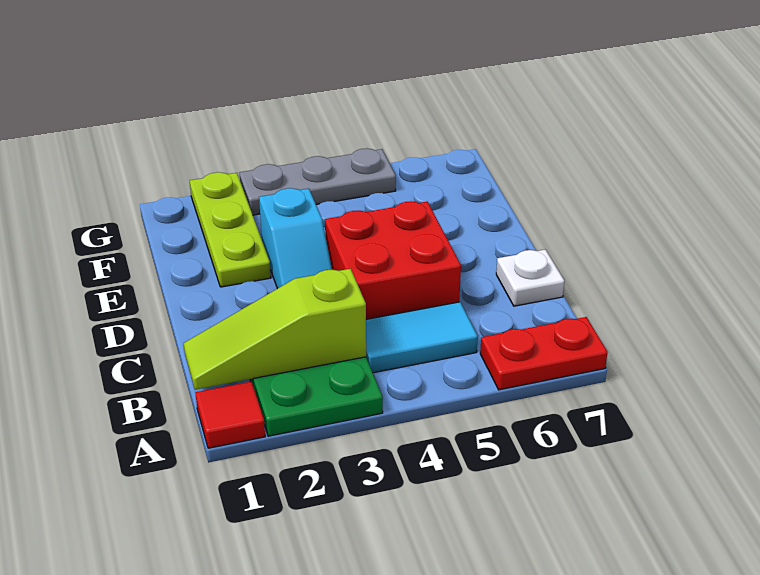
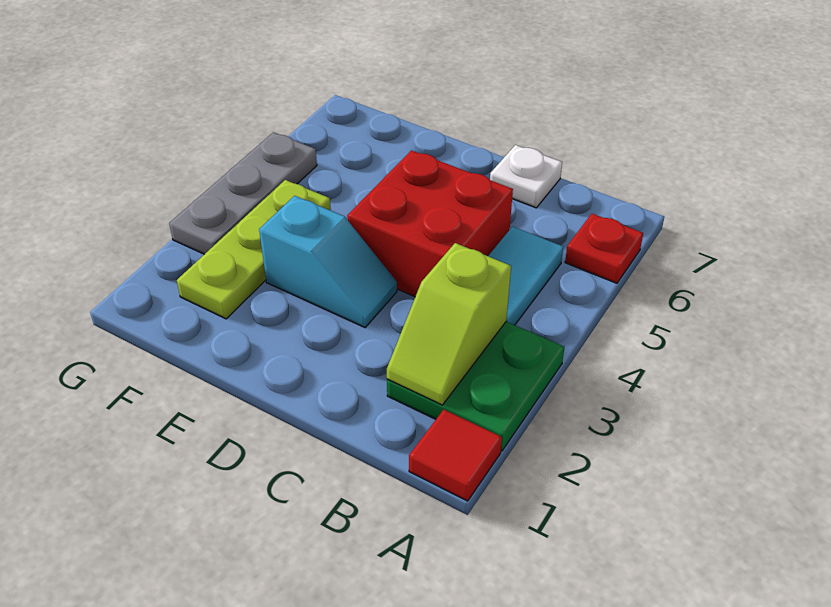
red plate A6:A7 level 1 -> red plate A6 level 1
lime slope B1:B3 level 2 top 3 -> lime slope B2:B3 level 2 top 3
lime plate E2:G2 level 1 -> lime plate F2:F4 level 1

